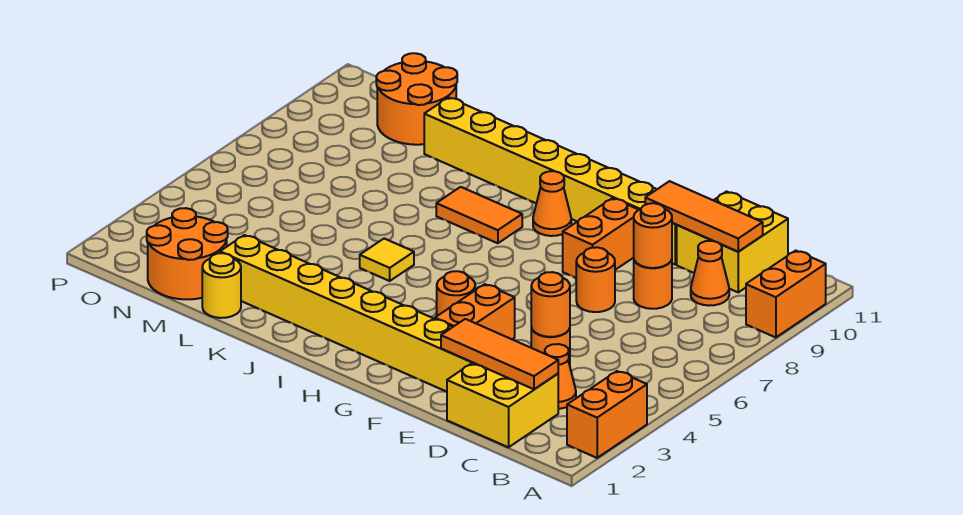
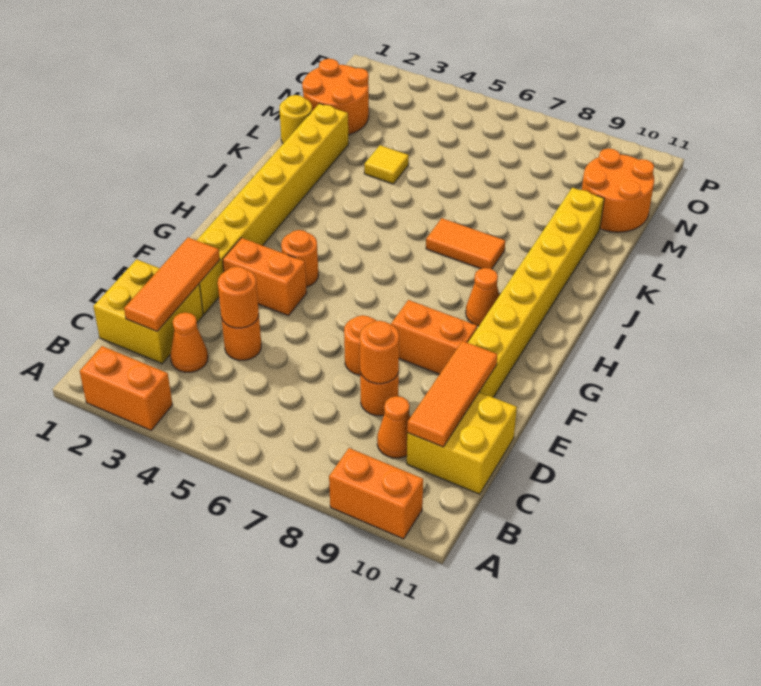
orange tile I8:J8 level 1 -> orange tile J7:J8 level 1
yellow tile J5 level 1 -> yellow tile L4 level 1

